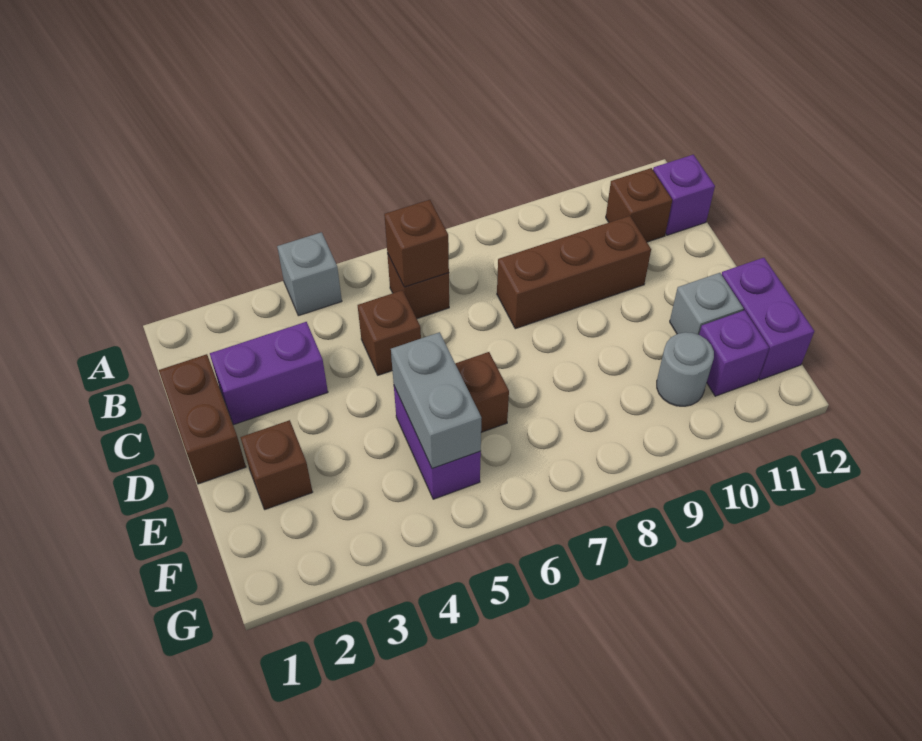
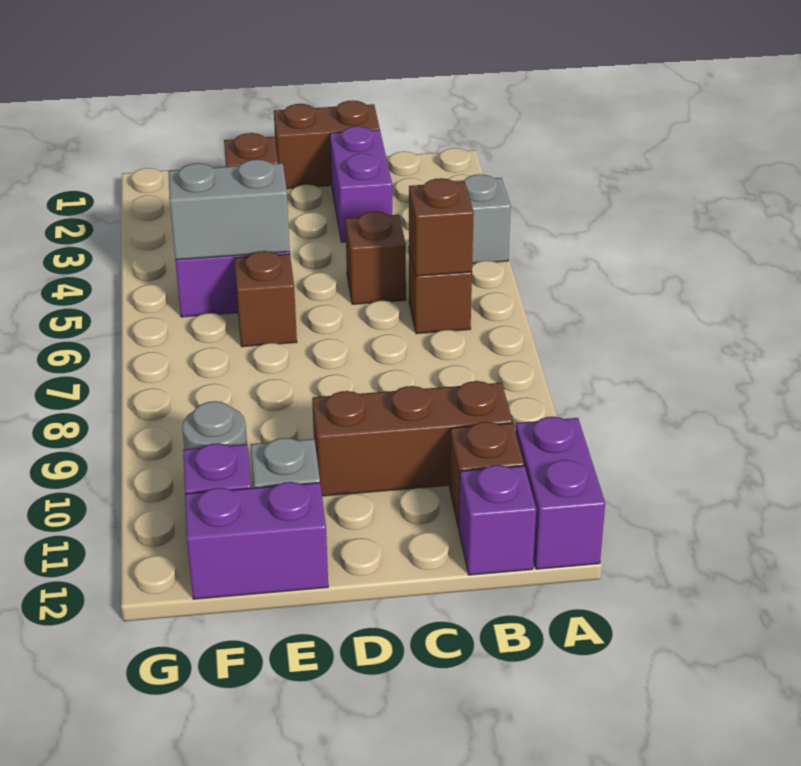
none -> purple brick A11:A12 level 1
brown brick C8:C10 level 1 -> brown brick B10:D10 level 1

